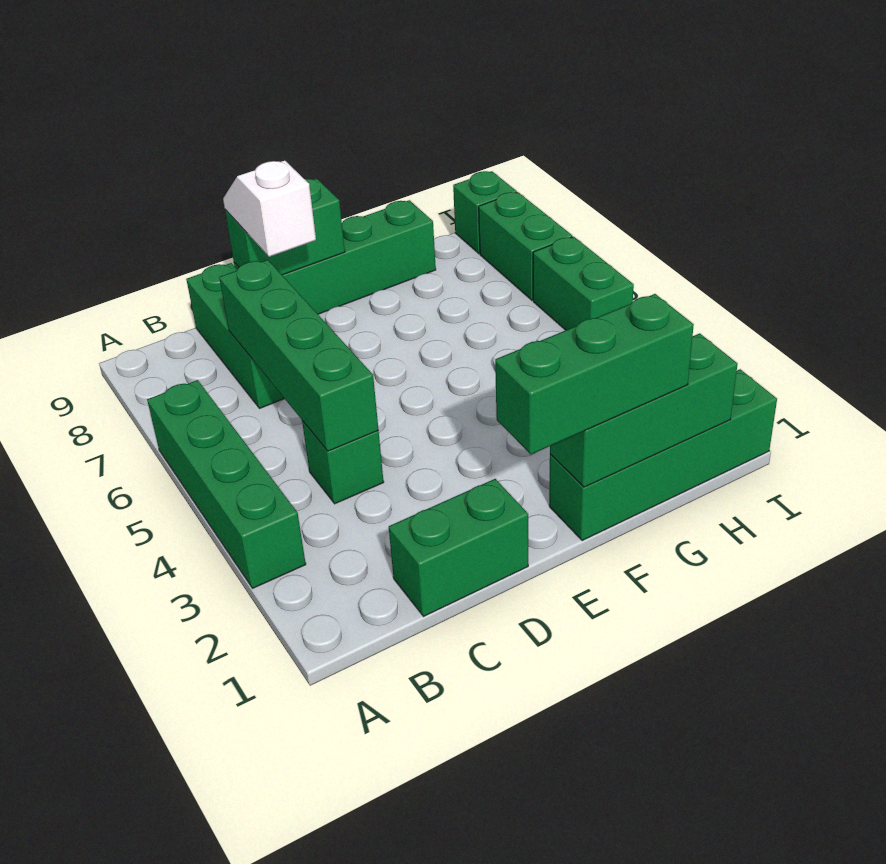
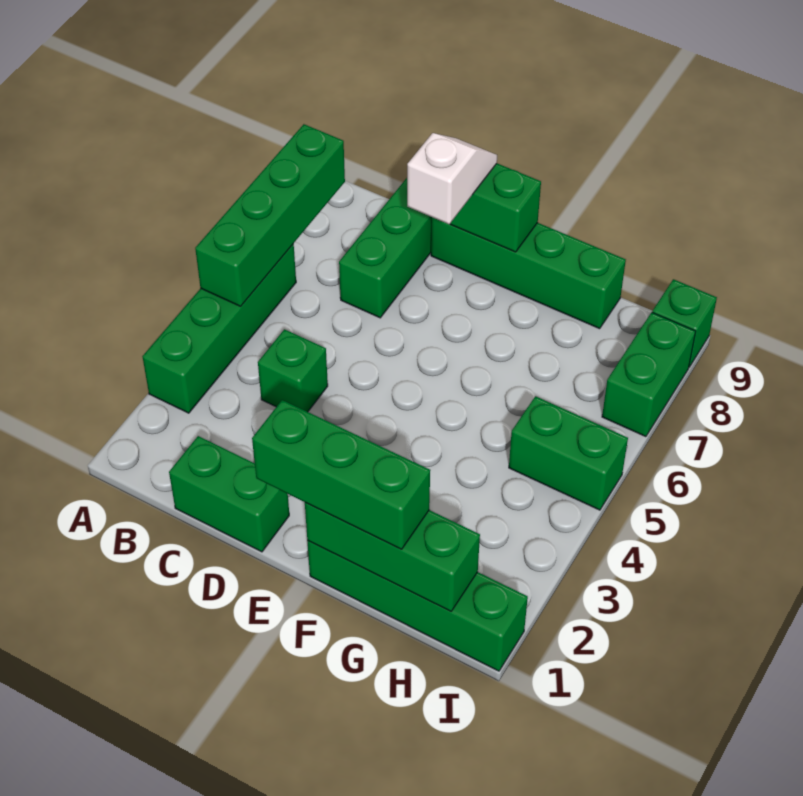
green brick C4:C7 level 2 -> green brick A5:A8 level 2
green brick I5:I6 level 1 -> green brick H5:I5 level 1

